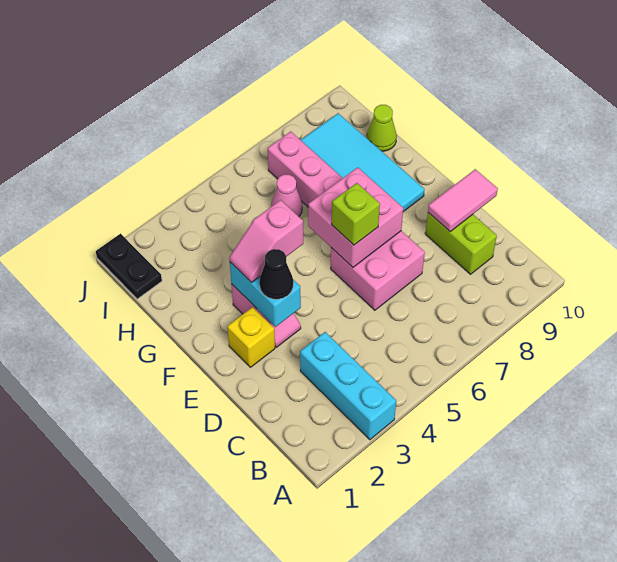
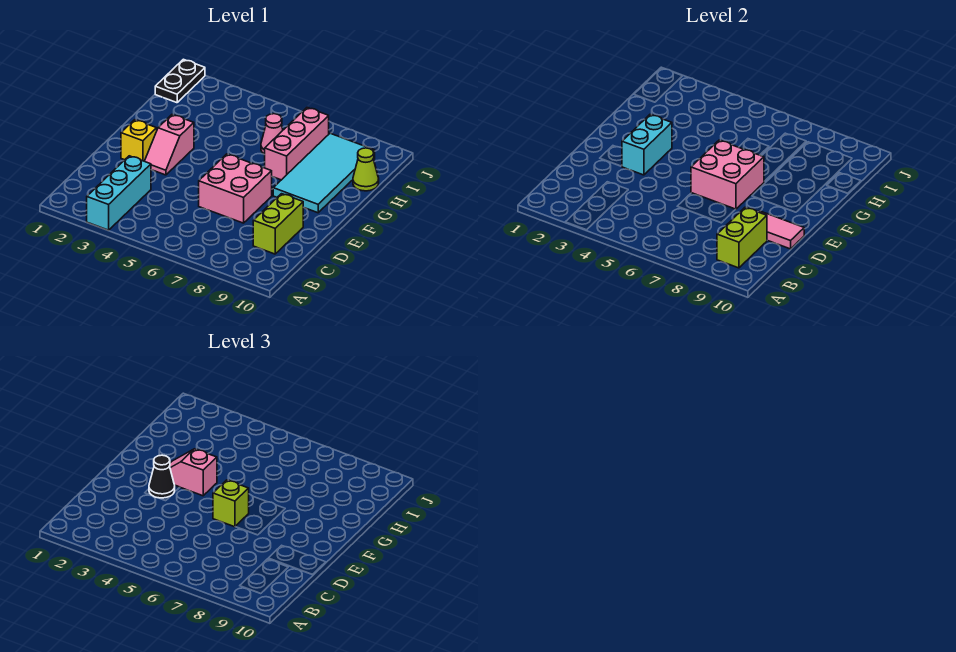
none -> lime brick B9:C9 level 2

